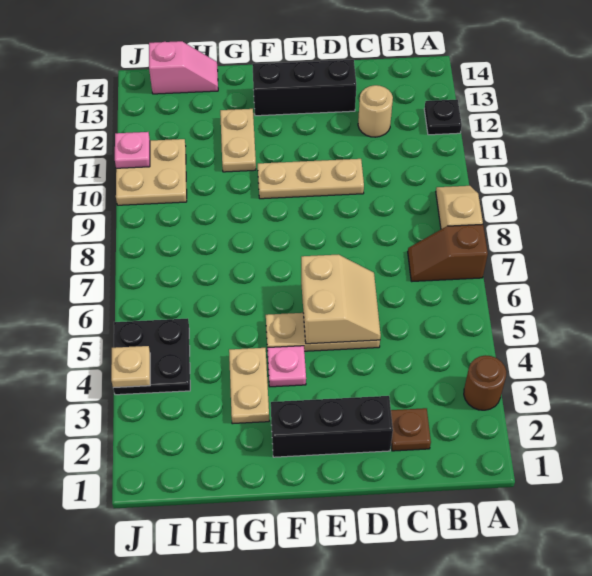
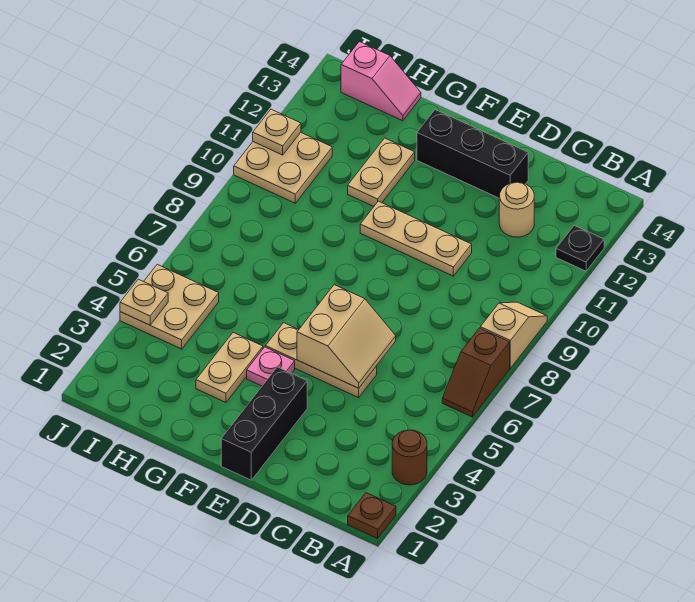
brown slope A7:B7 level 1 top A -> brown slope A6:A7 level 1 top 7
brown plate C2 level 1 -> brown plate A1 level 1
black brick D2:F2 level 1 -> black brick E1:E3 level 1
black plate I4:J5 level 1 -> tan plate I4:J5 level 1
pink plate J11 level 2 -> tan plate J11 level 2

